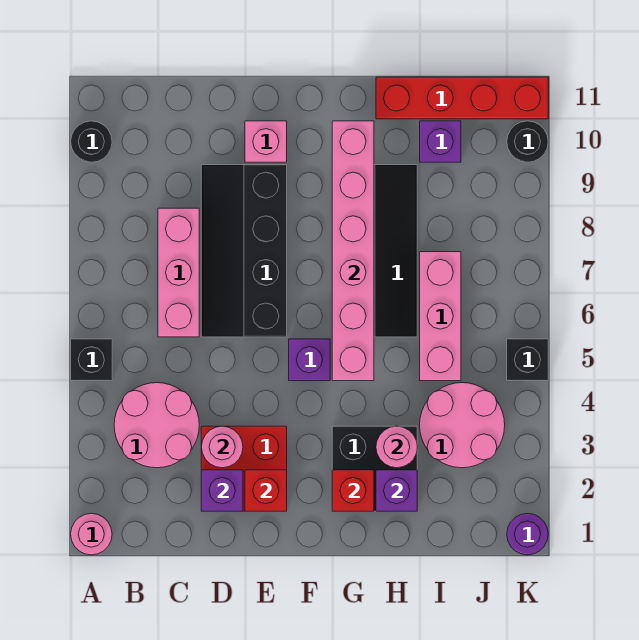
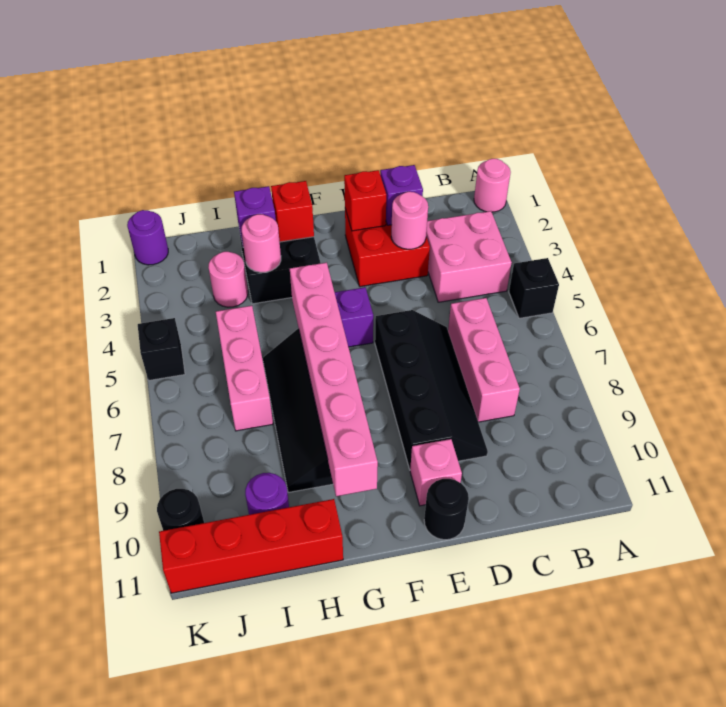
black round brick A10 level 1 -> black round brick E11 level 1
pink round brick B3:C4 level 1 -> pink brick B3:C4 level 1
pink round brick I3:J4 level 1 -> pink round brick I3 level 1
purple brick I10 level 1 -> purple round brick I10 level 1

